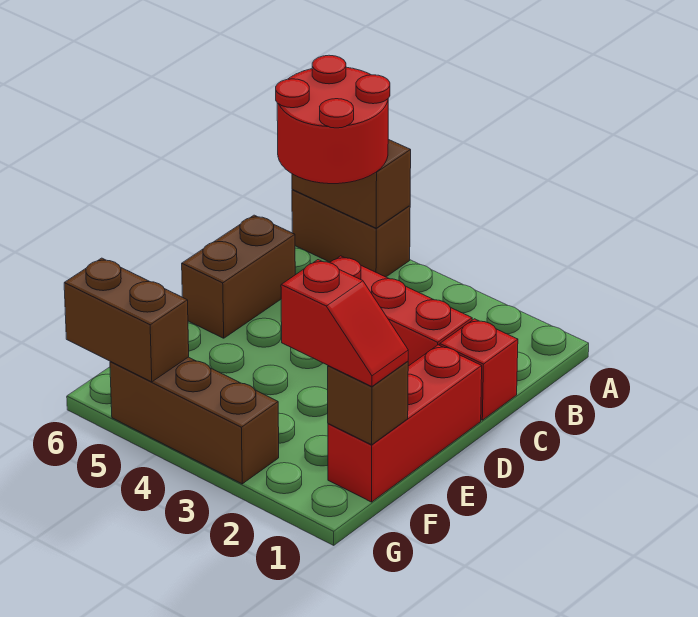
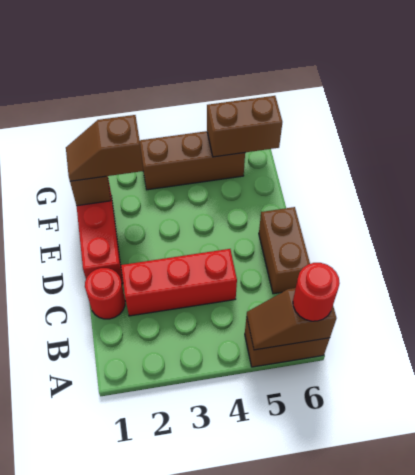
brown brick A5:A6 level 2 -> brown slope A5:A6 level 2 top 6
red round brick A5:B6 level 3 -> red round brick A6 level 3
red brick C1 level 1 -> red round brick C1 level 1
red slope F1:F2 level 3 top 2 -> brown slope F1:F2 level 3 top 2

